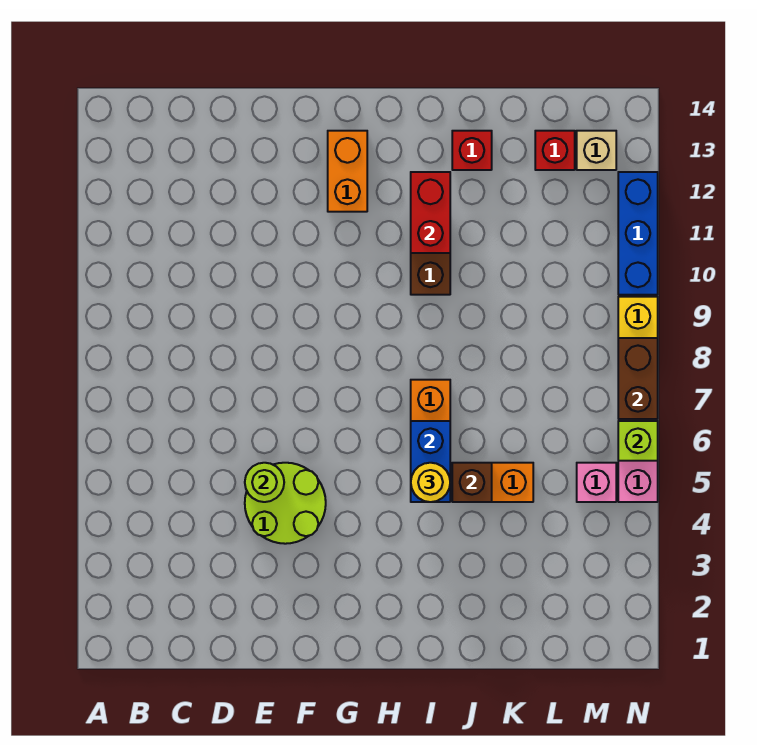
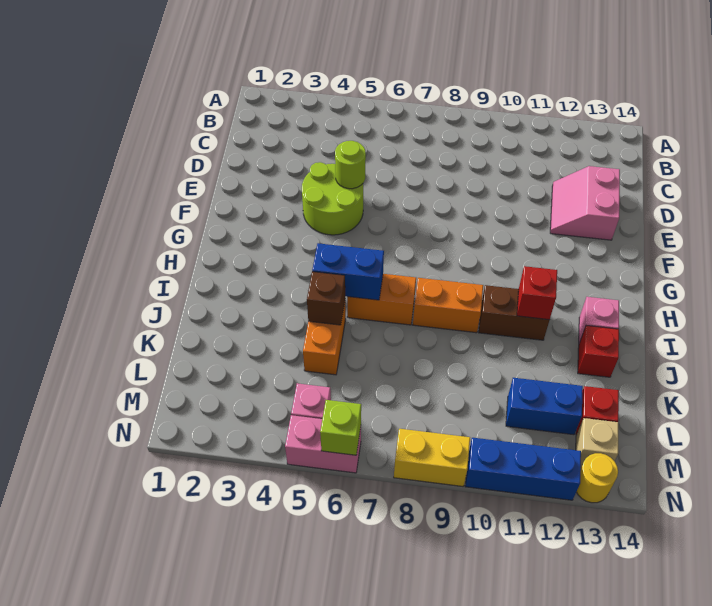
none -> pink slope D12:E13 level 1 top 13
orange brick G12:G13 level 1 -> orange brick I8:I9 level 1
yellow round brick I5 level 3 -> yellow round brick N13 level 1
red brick I11:I12 level 2 -> red brick I11 level 2
none -> pink brick I13 level 1
none -> blue brick L11:L12 level 1
brown brick N7:N8 level 2 -> none

